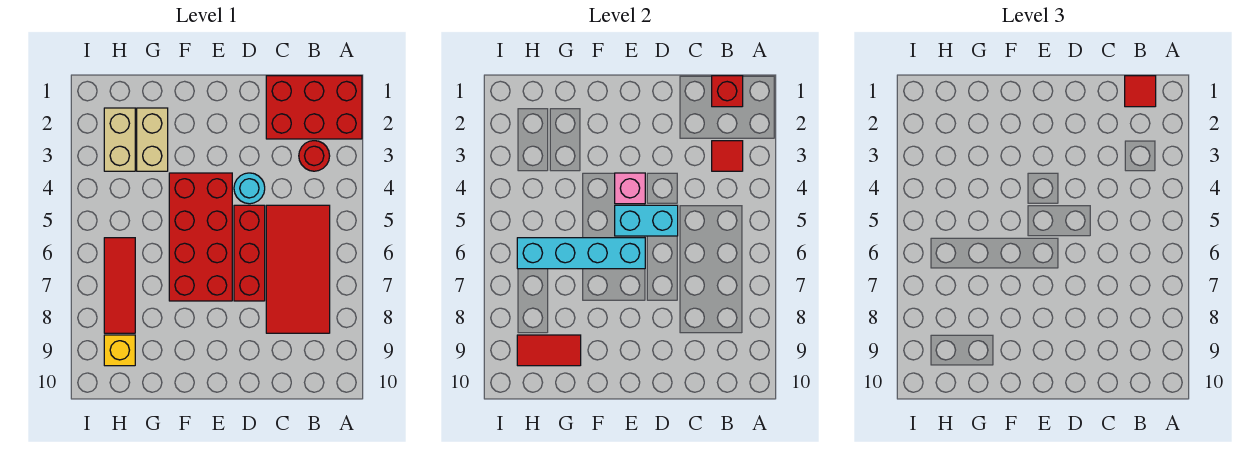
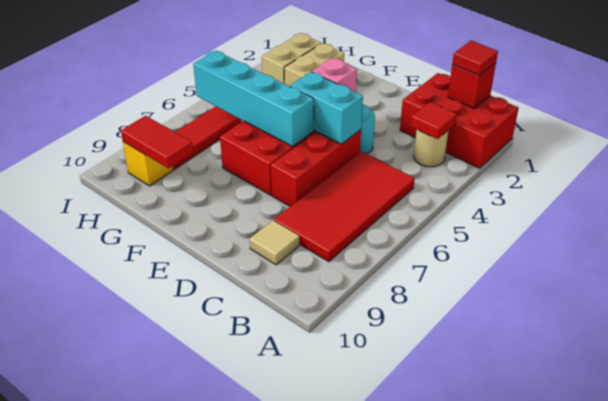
red round brick B3 level 1 -> tan round brick B3 level 1
none -> tan tile C9 level 1

